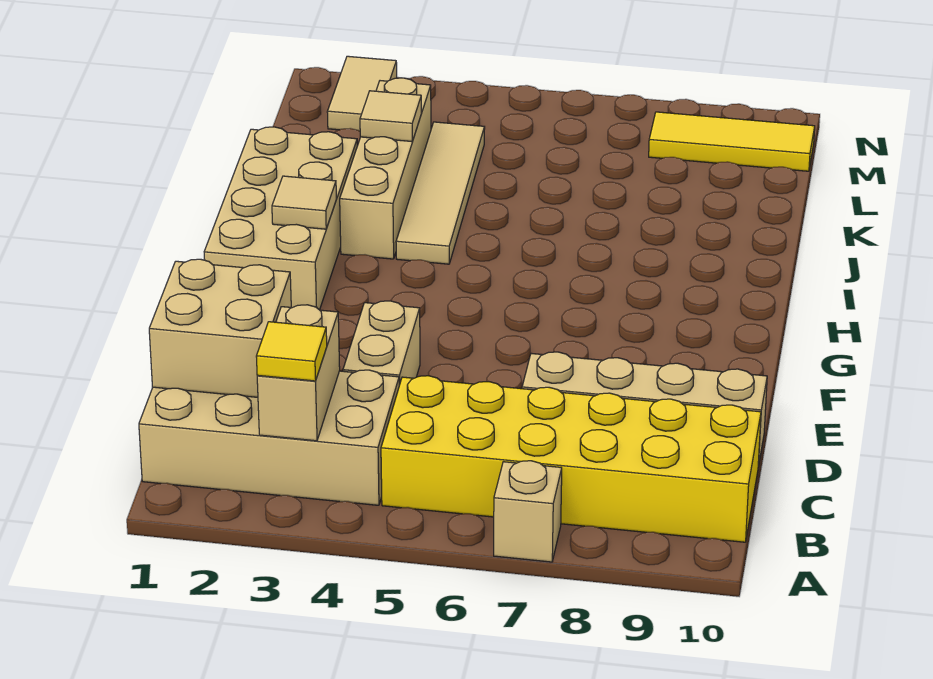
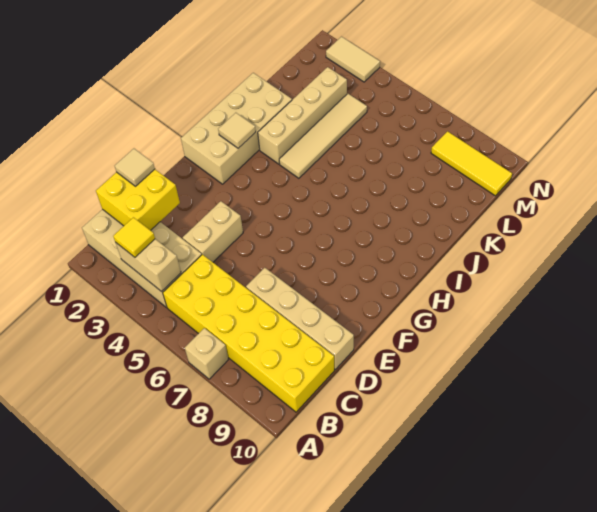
tan brick B3:C3 level 2 -> tan brick B3:B4 level 2
tan brick C1:D2 level 2 -> yellow brick C1:D2 level 2
tan tile K3 level 2 -> tan tile D1 level 3
tan tile M2:N2 level 1 -> tan tile N2:N3 level 1

